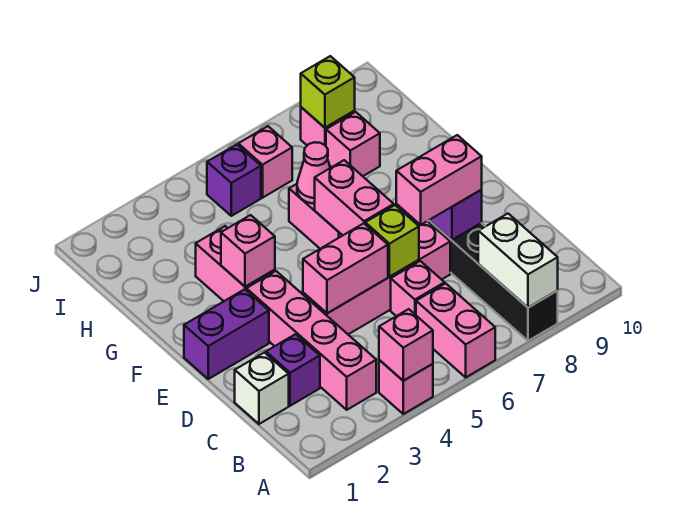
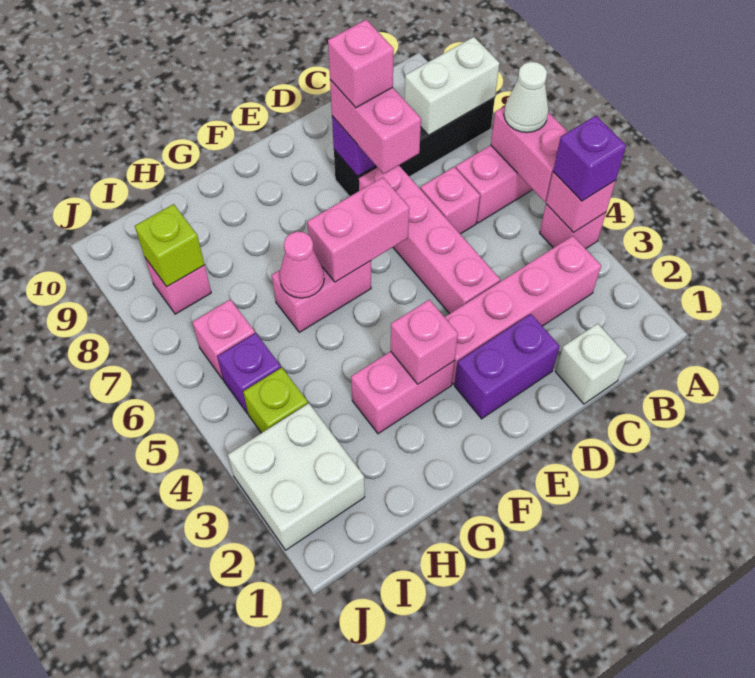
none -> white cone A6 level 3
purple brick C2 level 1 -> purple brick A4 level 3
pink brick D4:D5 level 2 -> pink brick A5:A6 level 2
lime brick D6 level 2 -> lime brick I4 level 1
purple brick E1:E2 level 1 -> purple brick D2:E2 level 1
pink brick H8 level 1 -> pink brick D8 level 4
none -> white brick I2:J3 level 1

